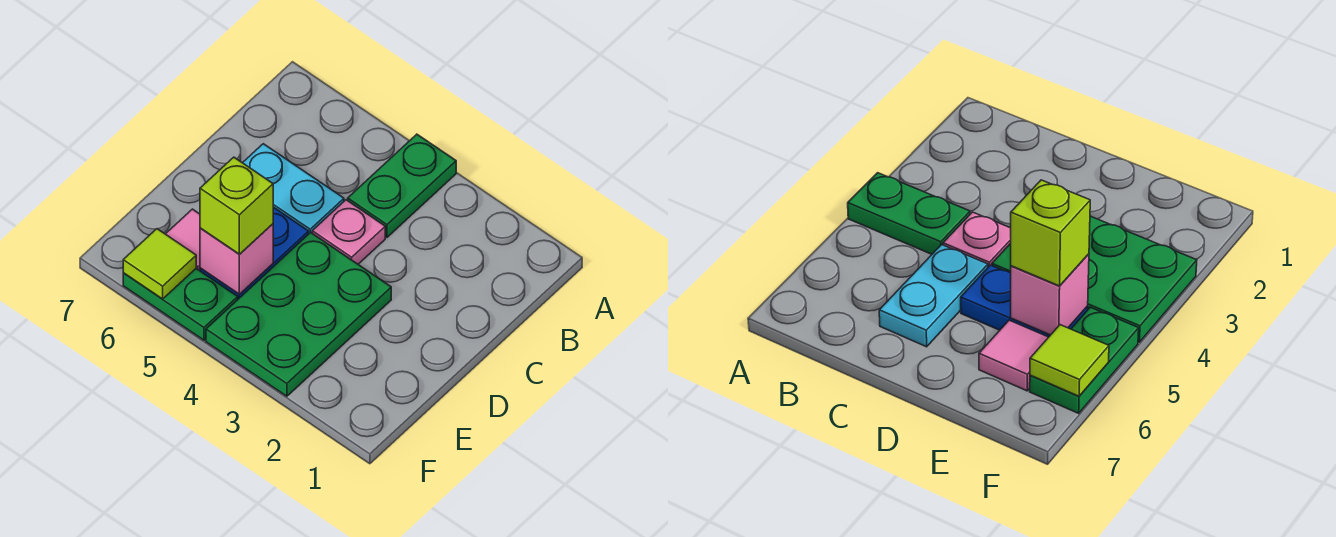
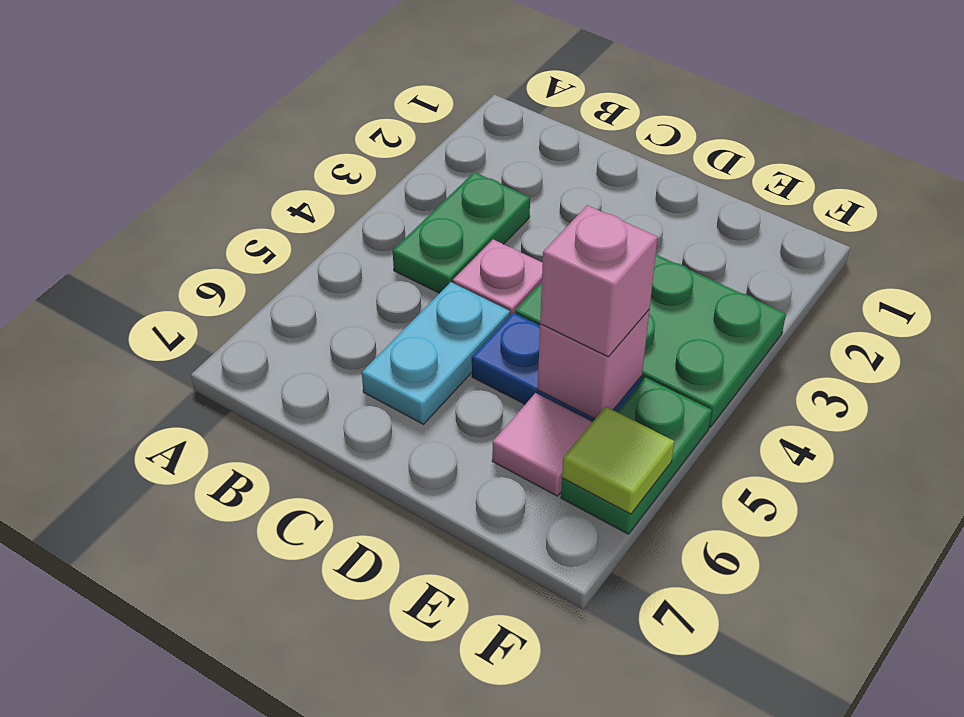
green plate A4:B4 level 1 -> green plate B3:B4 level 1
lime brick E5 level 3 -> pink brick E5 level 3

